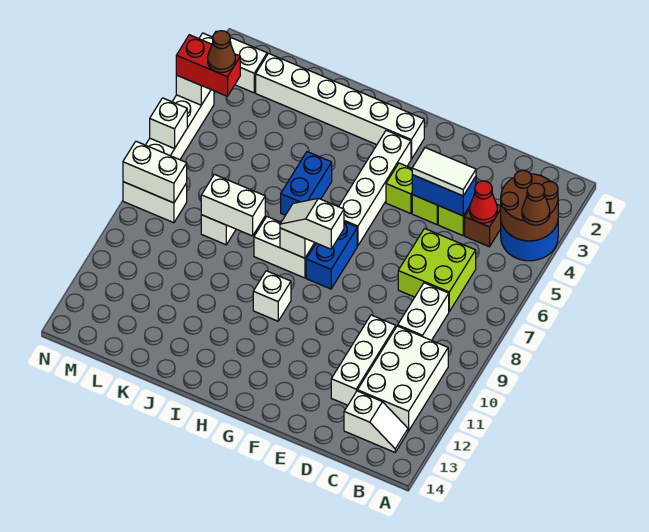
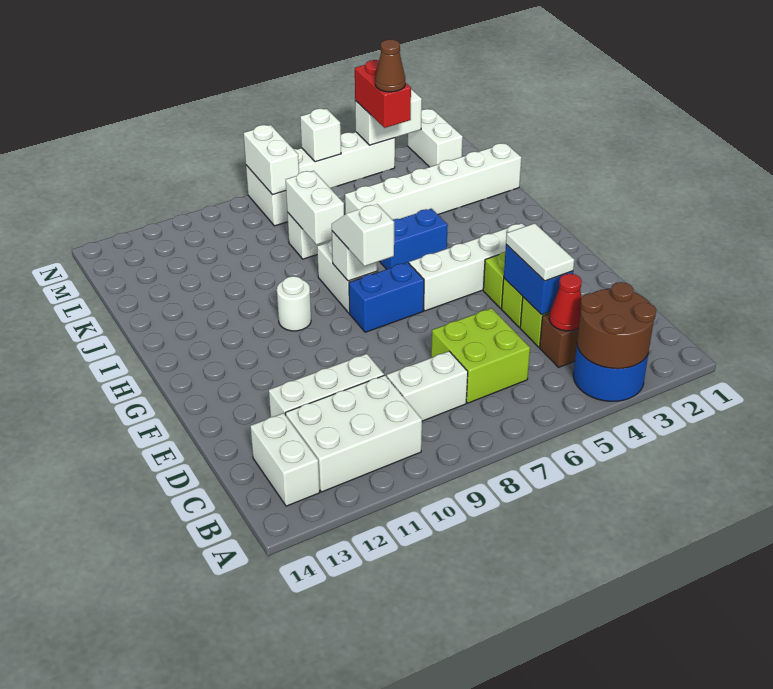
brown cone A4 level 3 -> none
white slope B13:C13 level 1 top C -> white brick B13:C13 level 1
white brick G2:L2 level 1 -> white brick K1:K6 level 1
white brick H10 level 1 -> white round brick H10 level 1

